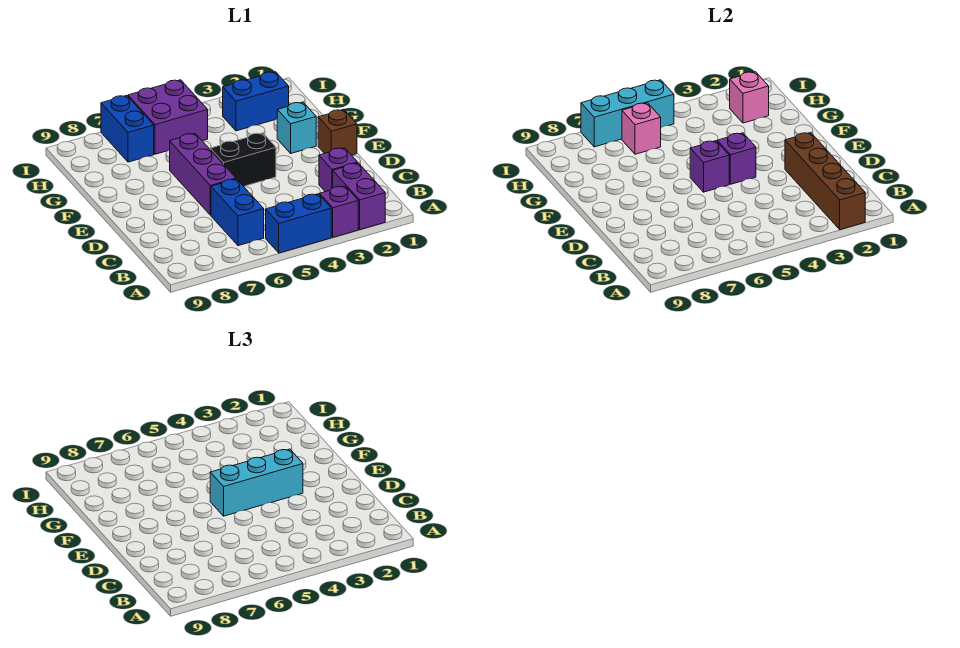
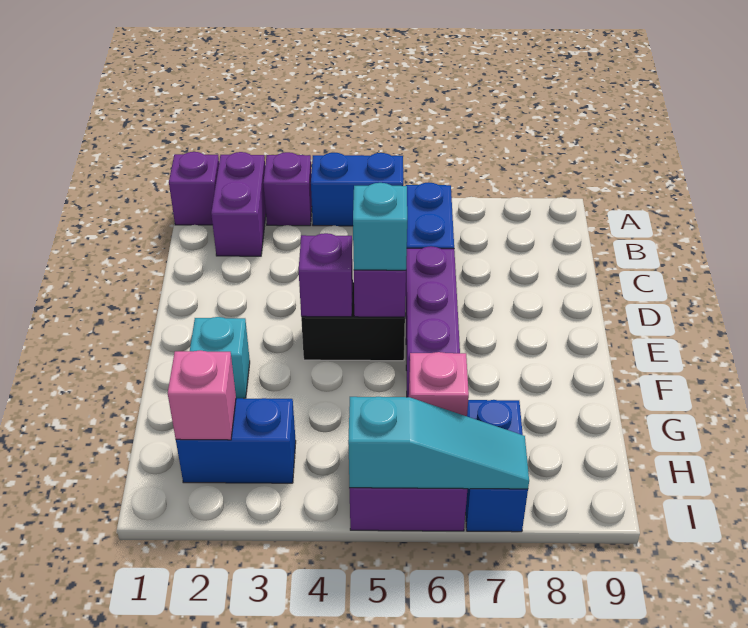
brown brick A2:D2 level 2 -> none
purple brick C2 level 1 -> purple brick A1 level 1
brown brick E1 level 1 -> none
cyan brick E3:E5 level 3 -> cyan brick E5 level 3
cyan brick I5:I7 level 2 -> cyan slope I5:I7 level 2 top 5

